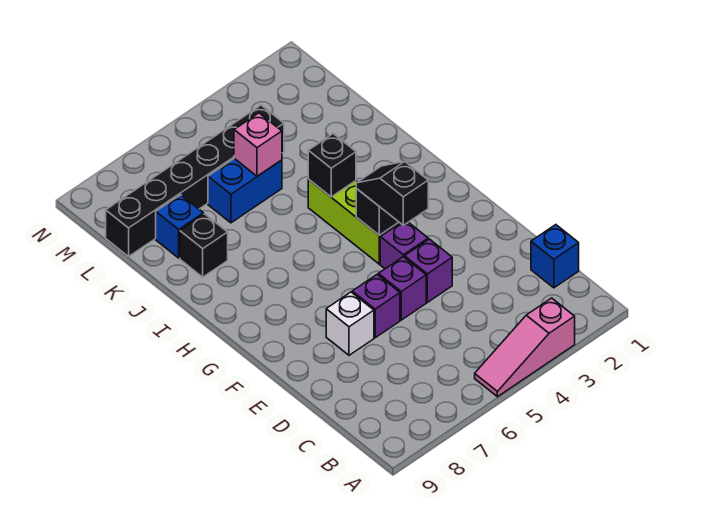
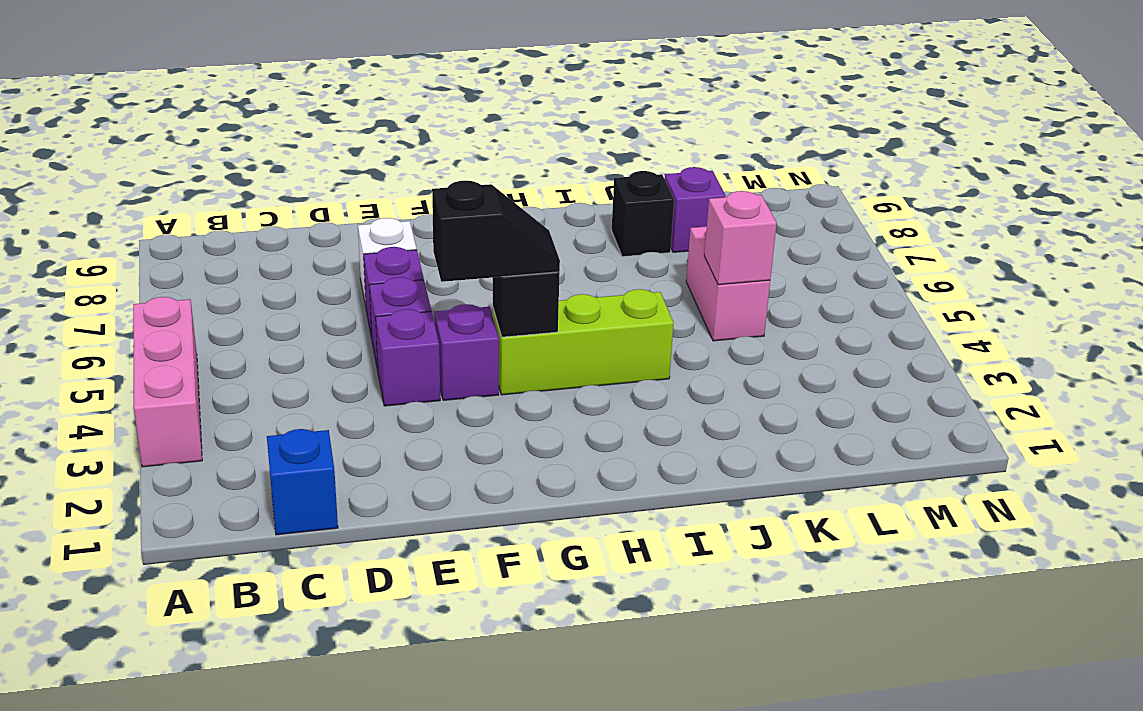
pink slope A3:A5 level 1 top 3 -> pink brick A3:A5 level 1
black brick I4 level 2 -> none
blue brick K5:K6 level 1 -> pink brick K5:K6 level 1
blue brick K8 level 1 -> purple brick K8 level 1
black brick L4:L9 level 1 -> none

